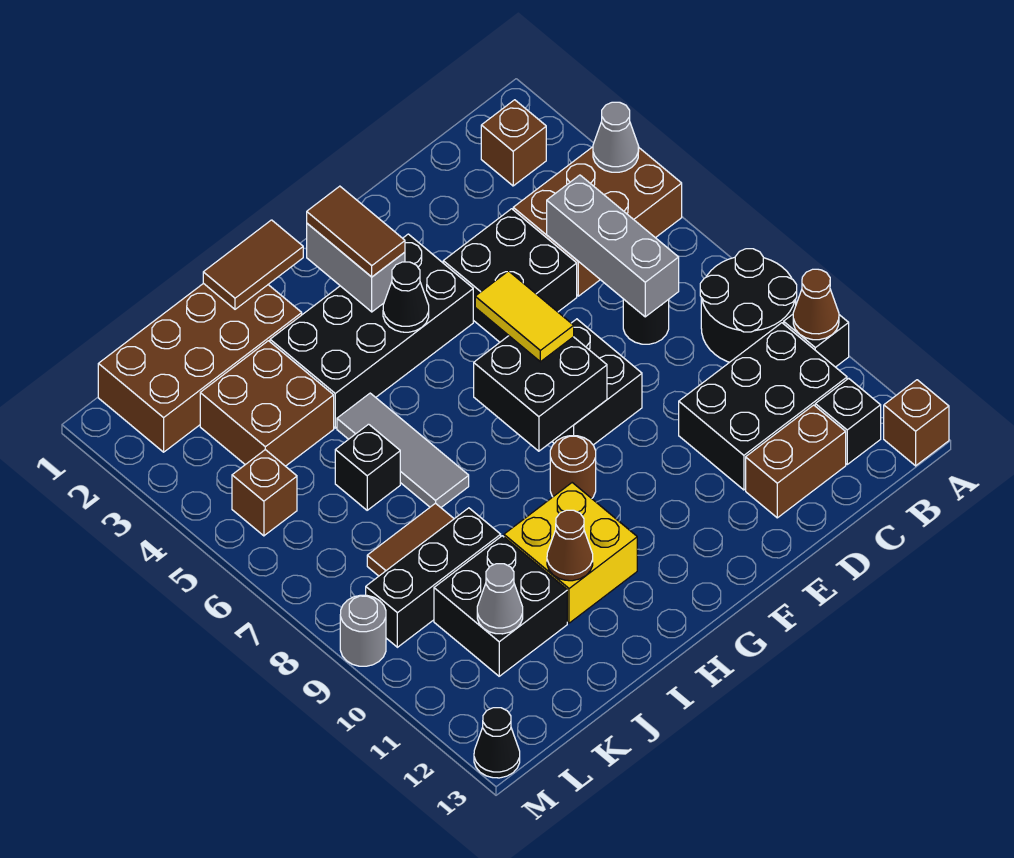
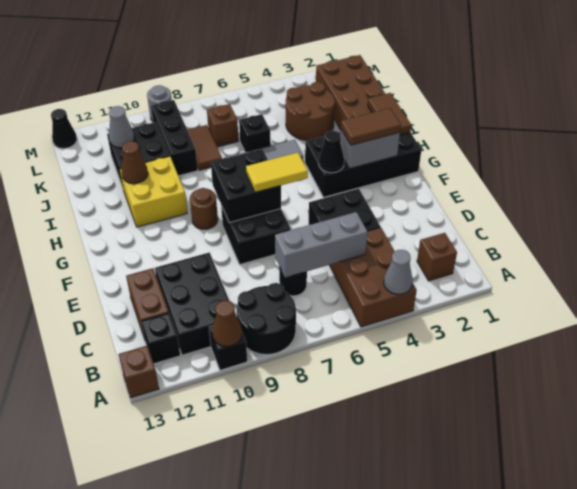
black brick F3:I4 level 1 -> black brick G1:H4 level 1
brown brick J3:K4 level 1 -> brown round brick J3:K4 level 1
brown brick L5 level 1 -> brown brick K7 level 1

